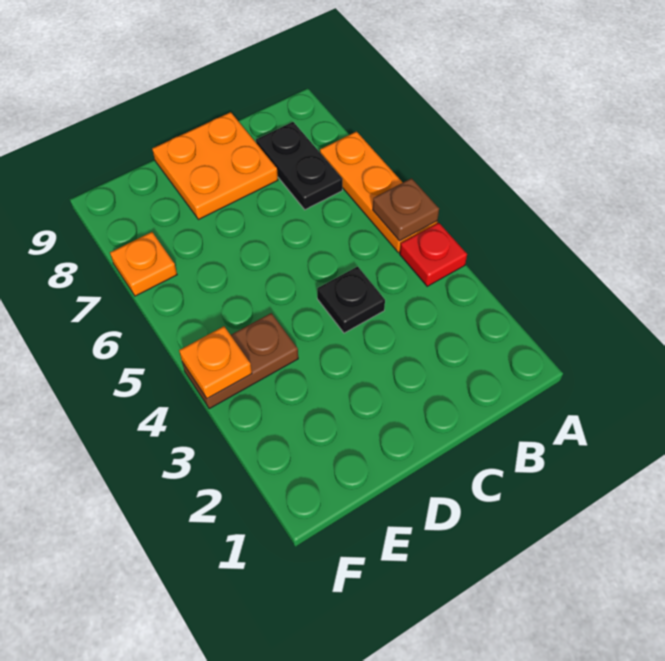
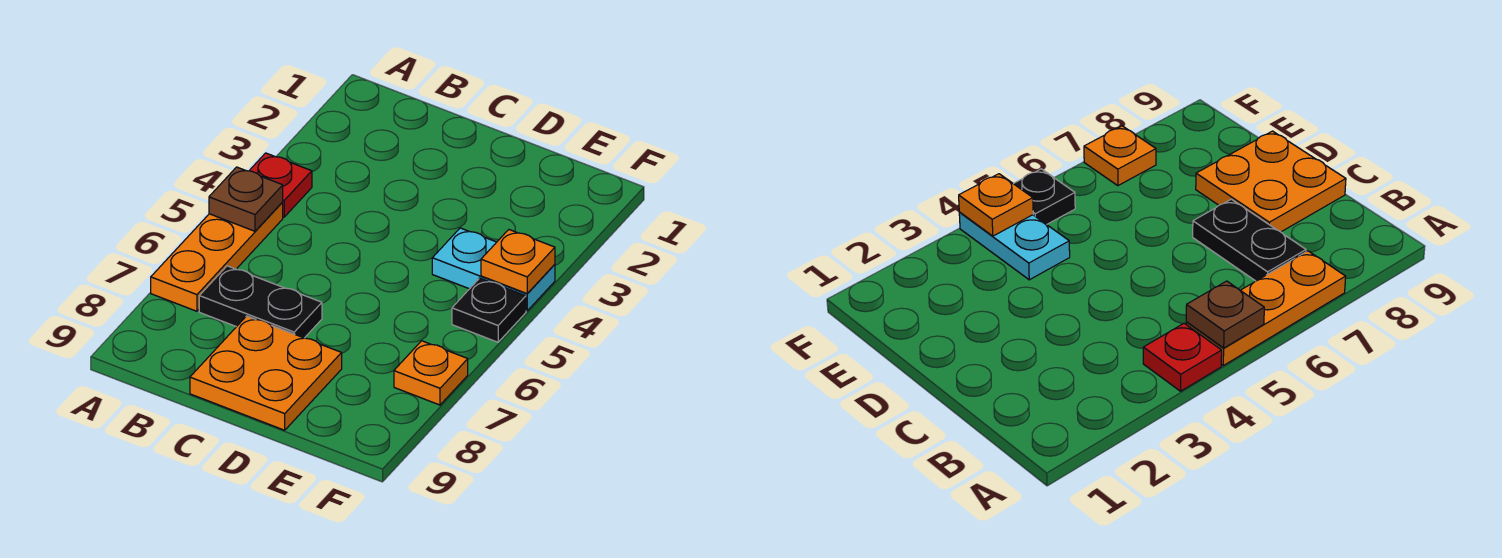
black plate B7:B8 level 1 -> black plate B7:C7 level 1
black plate C4 level 1 -> black plate F5 level 1
brown plate E4:F4 level 1 -> cyan plate E4:F4 level 1

